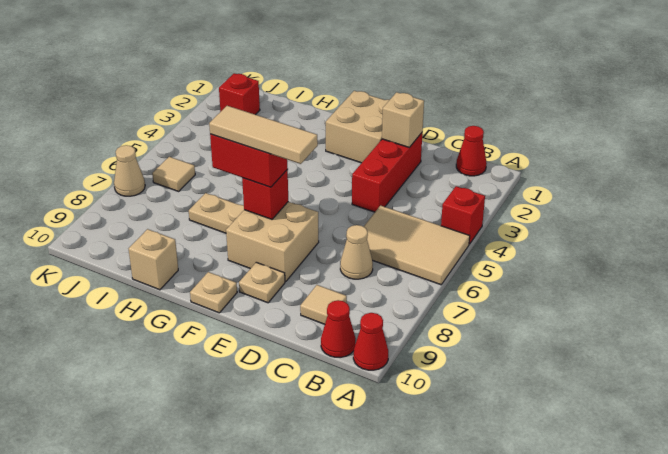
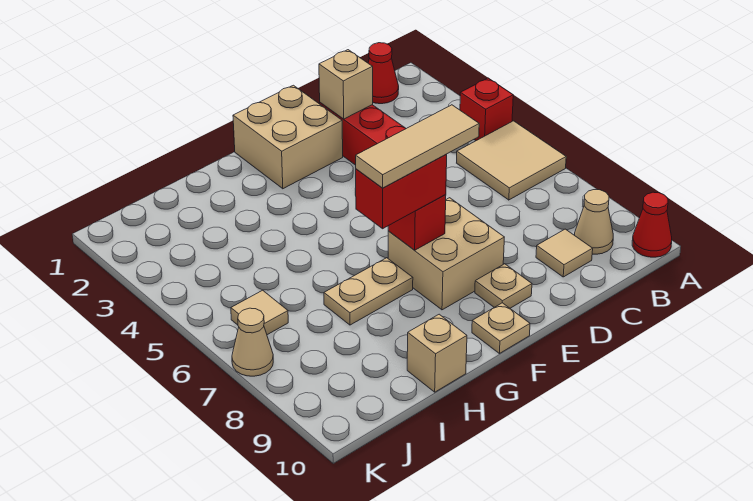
tan tile A5:C6 level 1 -> tan tile A5:B6 level 1
red cone B10 level 1 -> none
tan cone C7 level 1 -> tan cone B9 level 1
red brick J2 level 1 -> none

